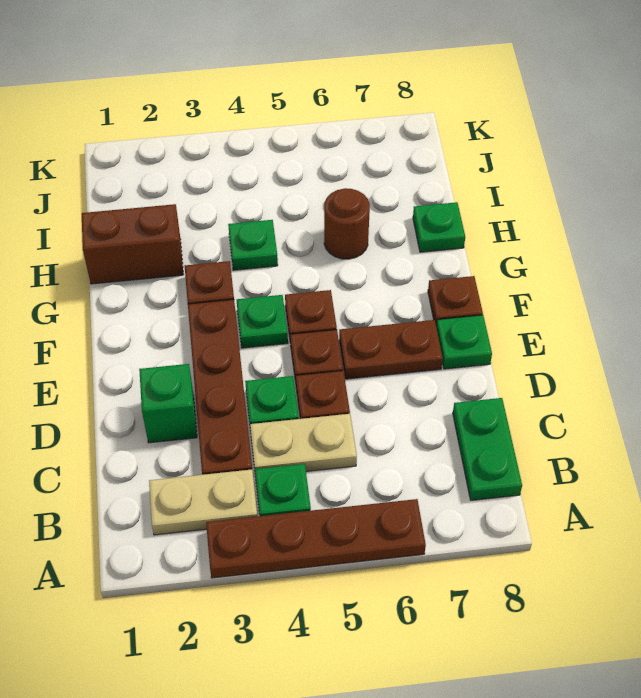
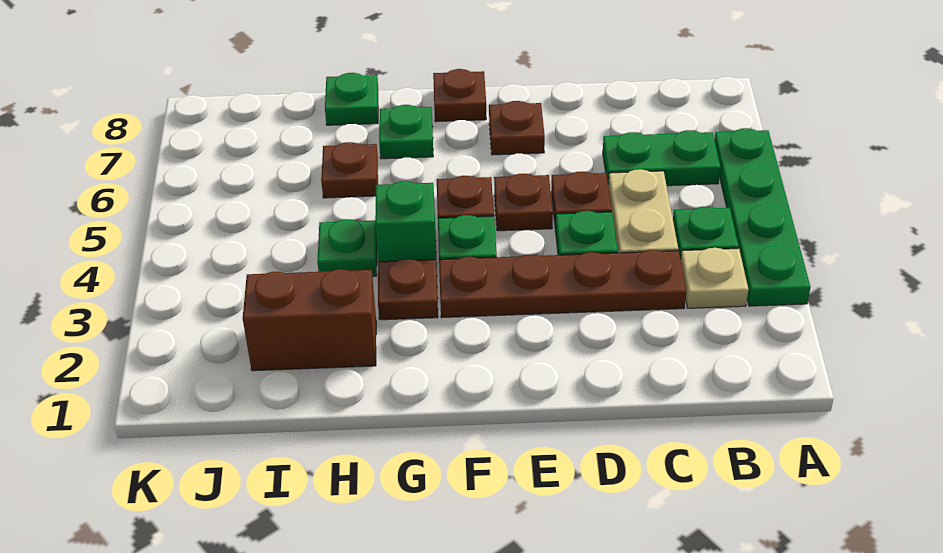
brown plate A3:A6 level 1 -> green plate A3:A6 level 1
tan plate B2:B3 level 1 -> tan plate B3 level 1
green plate B8:C8 level 1 -> green plate B6:C6 level 1
green brick D2 level 1 -> green brick G4 level 1
brown plate E6:E7 level 1 -> brown plate E7 level 1
green plate E8 level 1 -> green plate G7 level 1
brown brick H1:H2 level 1 -> brown brick H2:I2 level 1
brown round brick H6 level 1 -> brown plate H6 level 1

